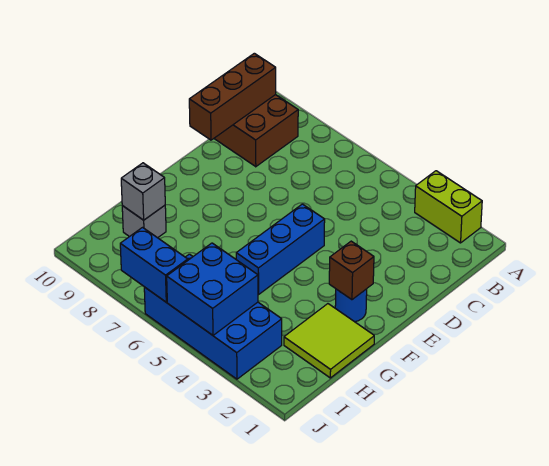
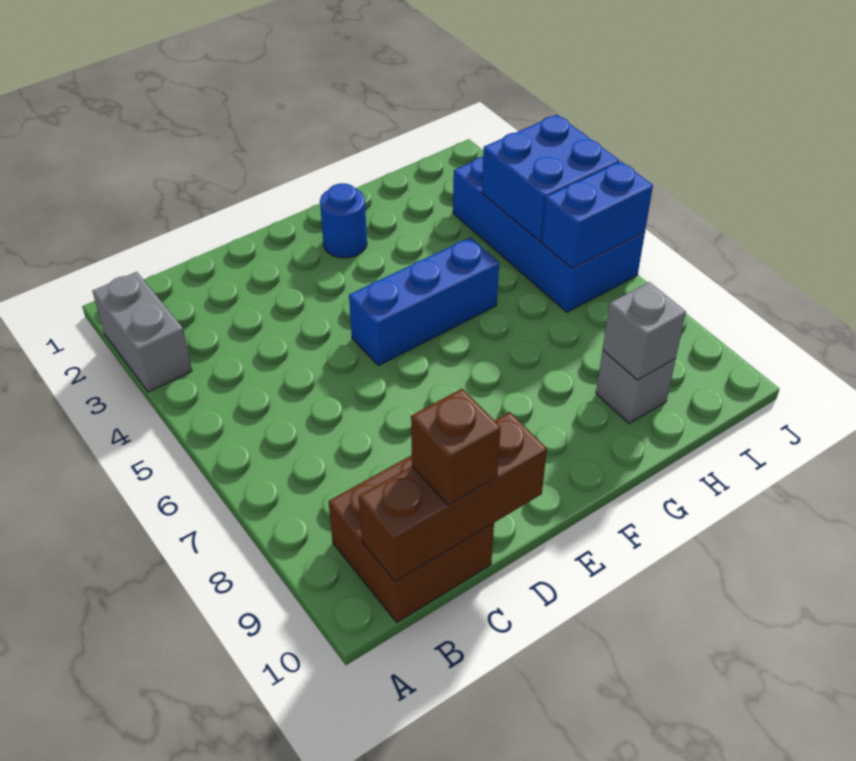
lime brick A2:A3 level 1 -> grey brick A2:A3 level 1
brown brick F2 level 2 -> brown brick C10 level 3
lime tile G1:H2 level 1 -> none
blue brick J6:J7 level 2 -> blue brick I6:J6 level 2

